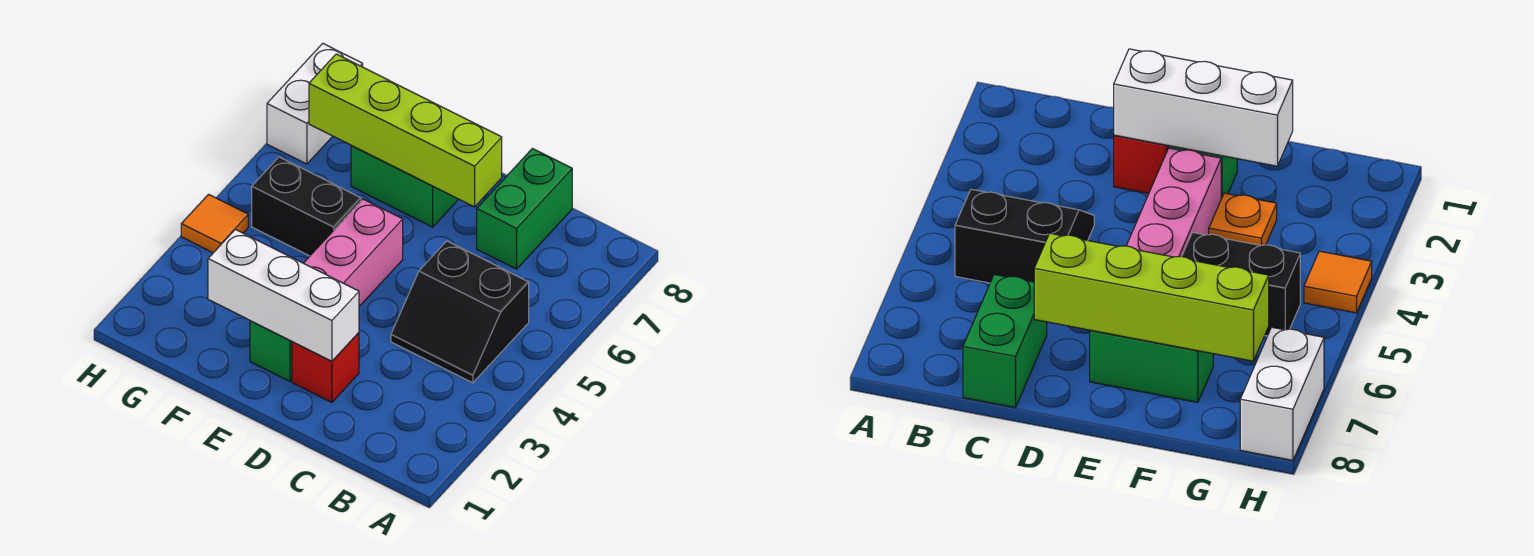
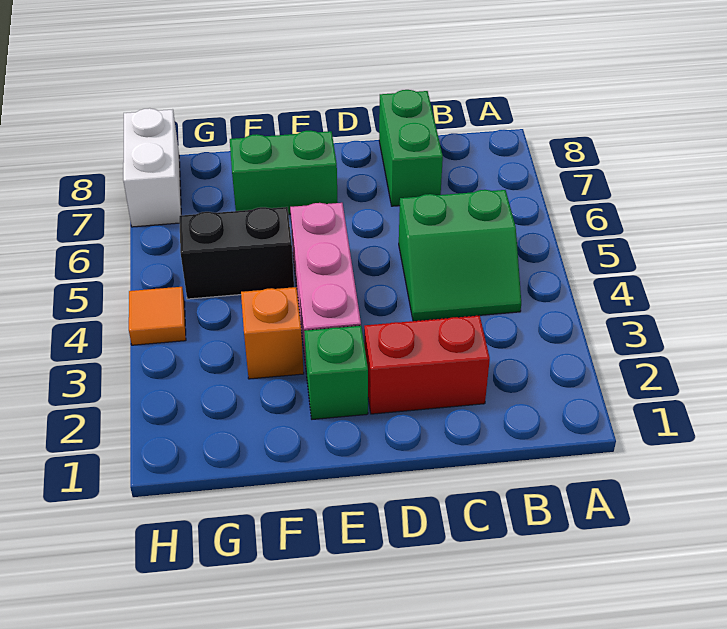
black slope B4:C5 level 1 top 5 -> green slope B4:C5 level 1 top 5
red brick D2 level 1 -> red brick C2:D2 level 1
white brick D2:F2 level 2 -> none
lime brick D7:G7 level 2 -> none
orange plate F3 level 1 -> orange brick F3 level 1

